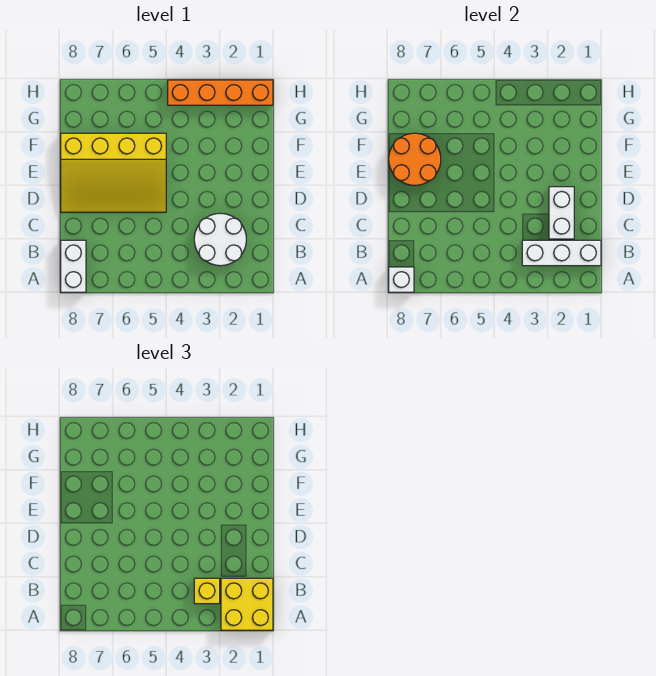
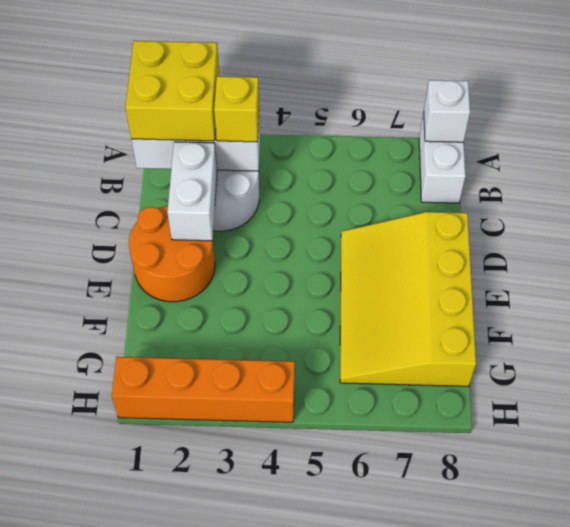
yellow slope D5:F8 level 1 top F -> yellow slope D6:G8 level 1 top 8
orange round brick E7:F8 level 2 -> orange round brick D1:E2 level 1

